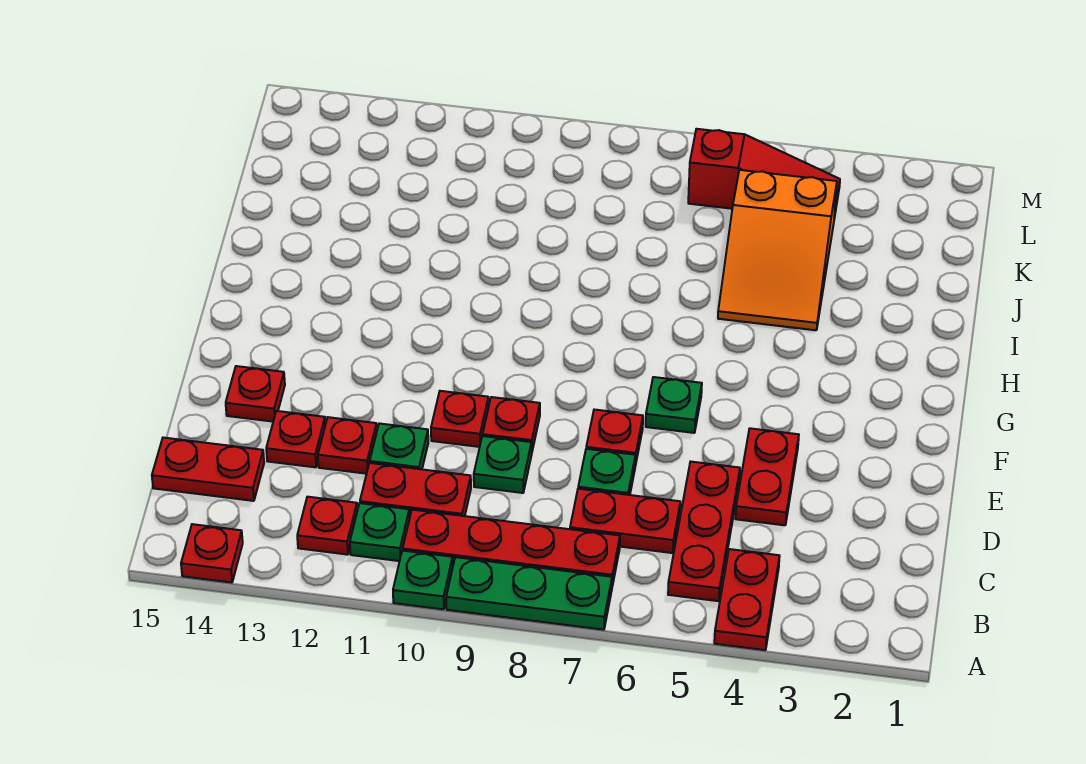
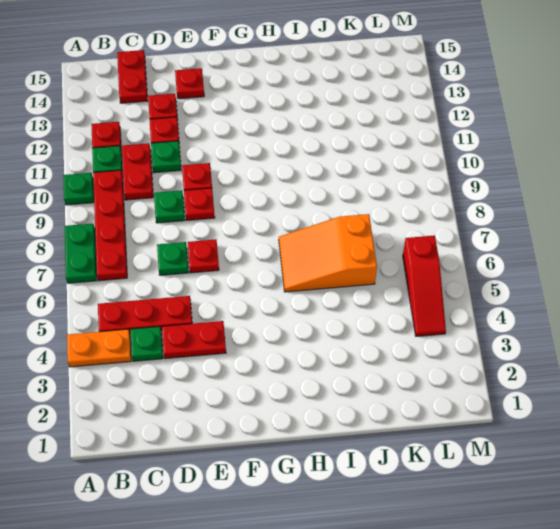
red plate A4:B4 level 1 -> orange plate A4:B4 level 1
green plate A7:A9 level 1 -> green plate A7:A8 level 1
red plate A14 level 1 -> none
red plate C6:C7 level 1 -> none
green plate F6 level 1 -> green plate C4 level 1
orange slope I4:K5 level 1 top K -> orange slope H6:J7 level 1 top J

